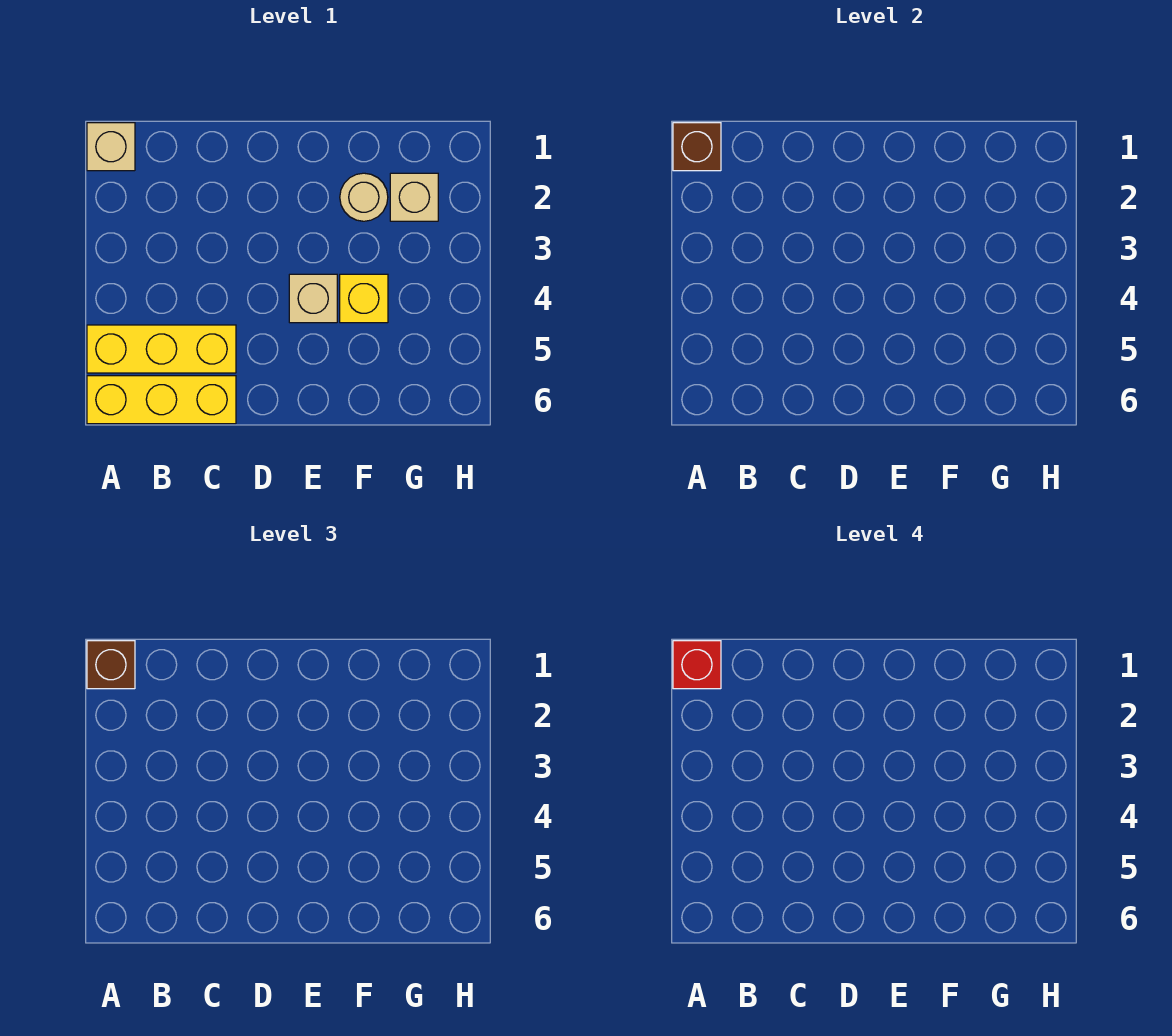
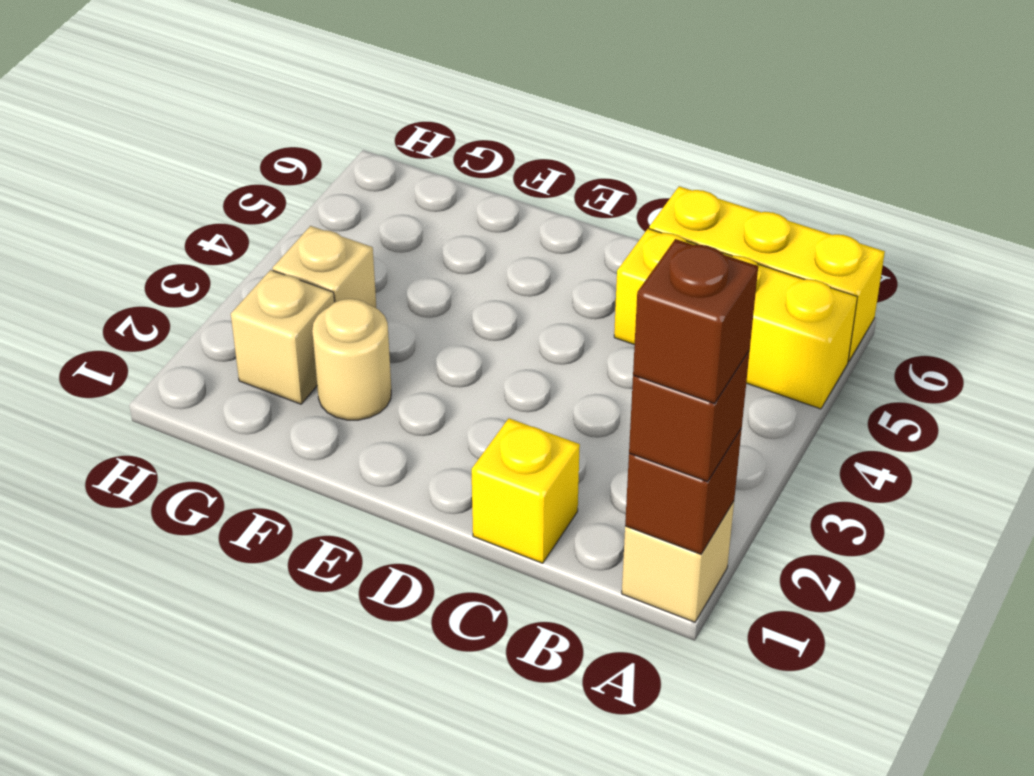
red brick A1 level 4 -> brown brick A1 level 4
tan brick E4 level 1 -> tan brick G3 level 1
yellow brick F4 level 1 -> yellow brick C1 level 1

